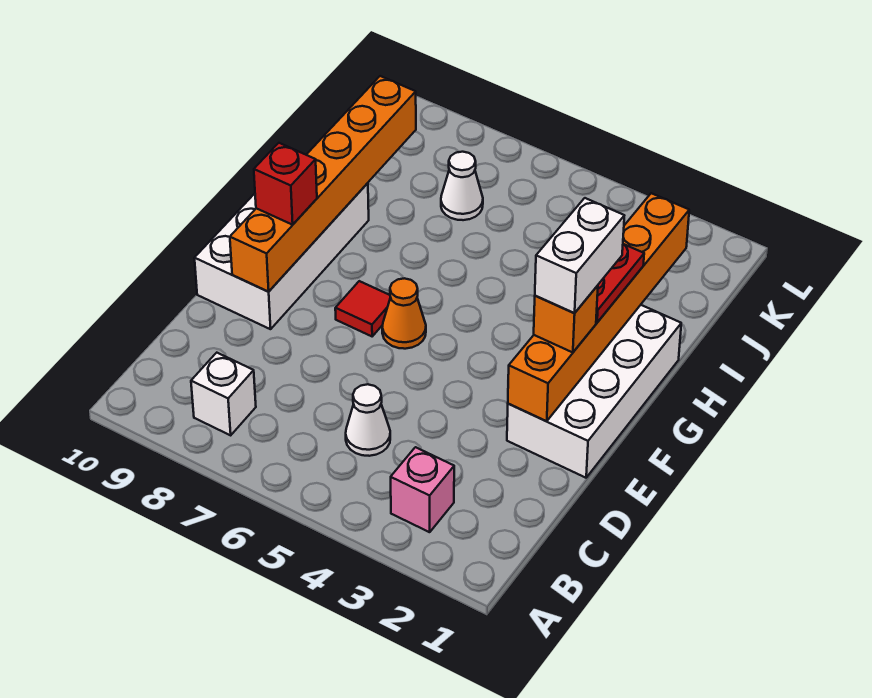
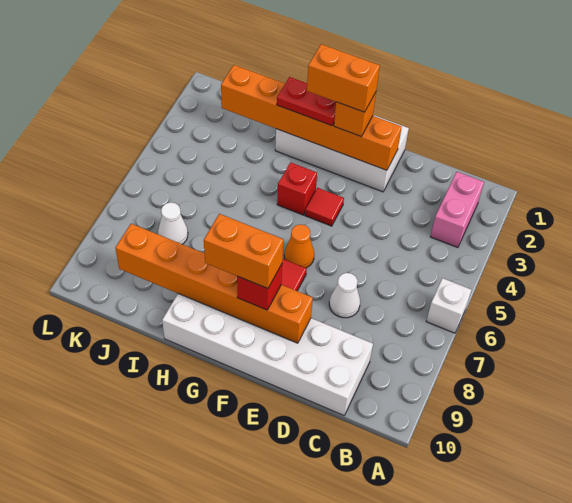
pink brick B3 level 1 -> pink brick B2:B3 level 1
white brick B8 level 1 -> white brick A6 level 1
white cone C5 level 1 -> white cone D7 level 1
white brick E9:H10 level 1 -> white brick C9:H10 level 1
white brick F2:G2 level 4 -> orange brick F2:G2 level 4
none -> red tile F4 level 1
none -> orange brick F9:G9 level 4
none -> red brick G4 level 1

